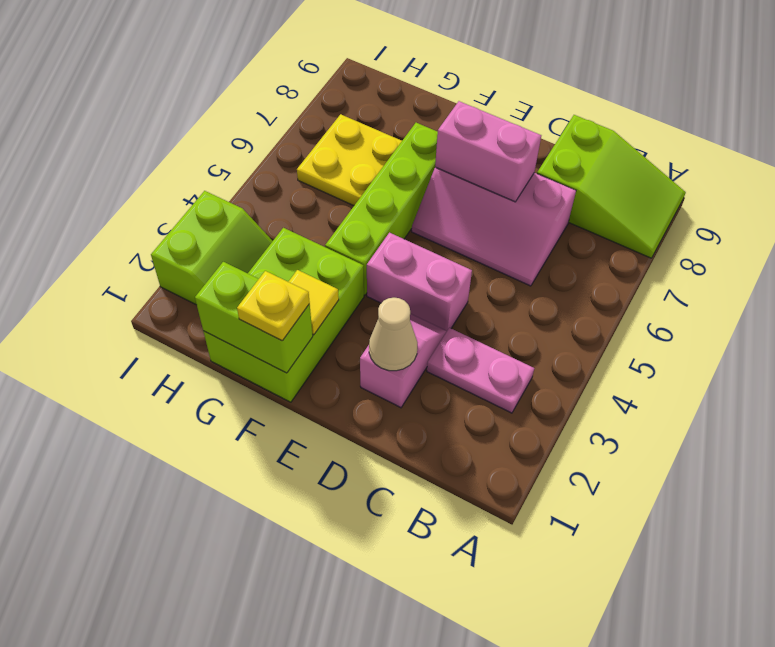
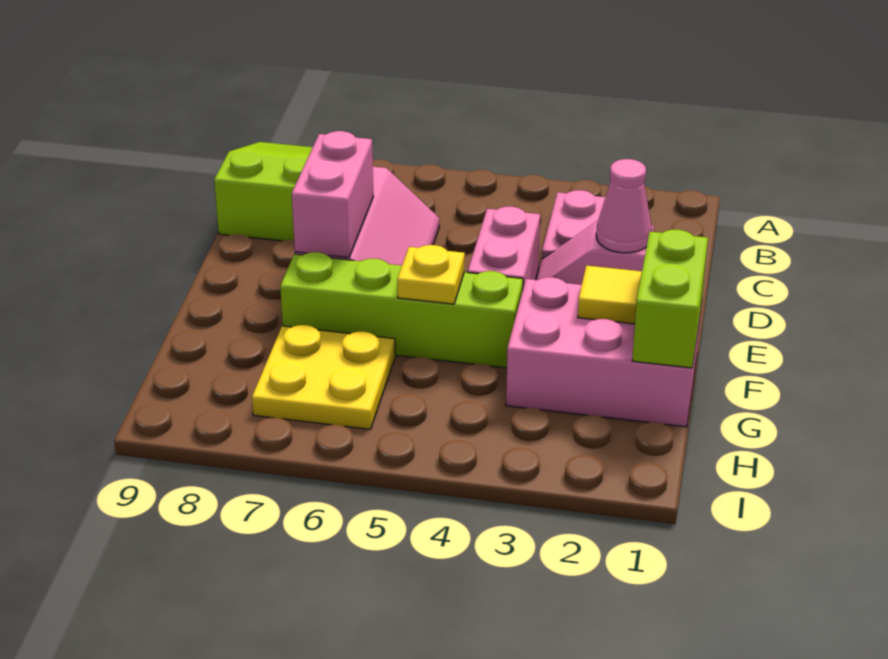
tan cone D2 level 2 -> pink cone D2 level 2
lime brick F1:G3 level 1 -> pink brick F1:G3 level 1
yellow plate F1 level 3 -> yellow plate F5 level 2
lime slope H2:I3 level 1 top I -> none

